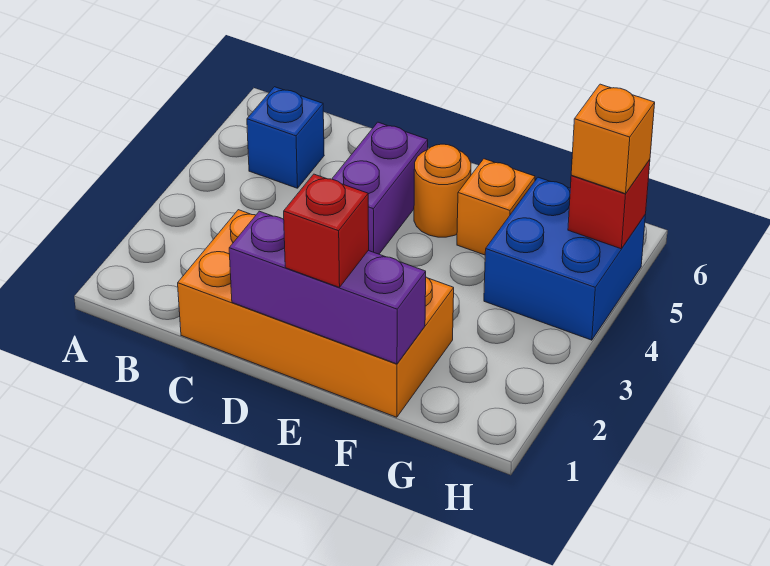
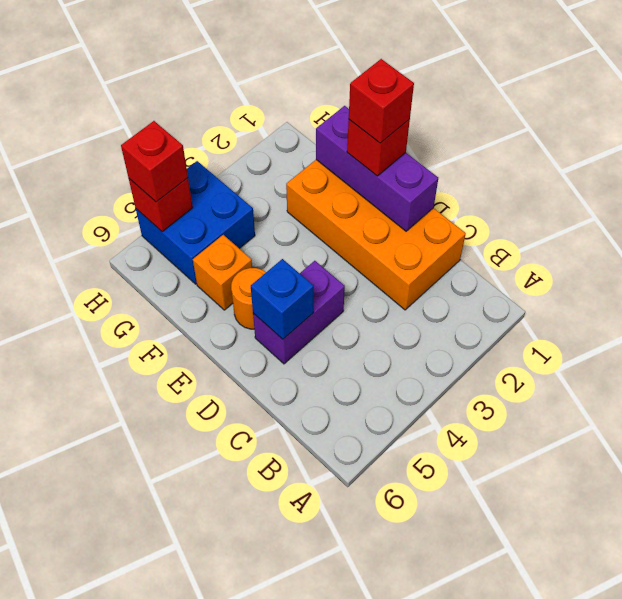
blue brick B5 level 1 -> blue brick D5 level 2
none -> red brick E1 level 4
orange brick H5 level 3 -> red brick H5 level 3

